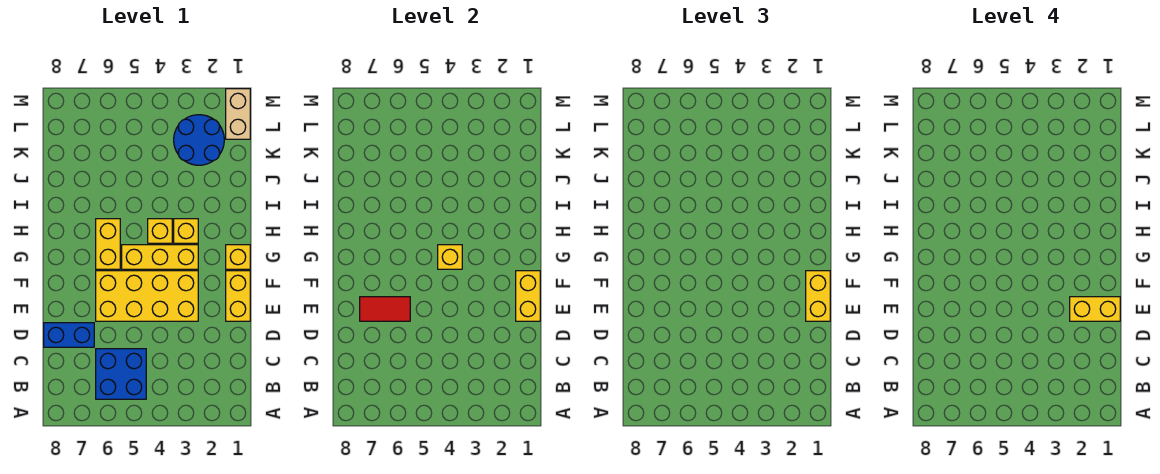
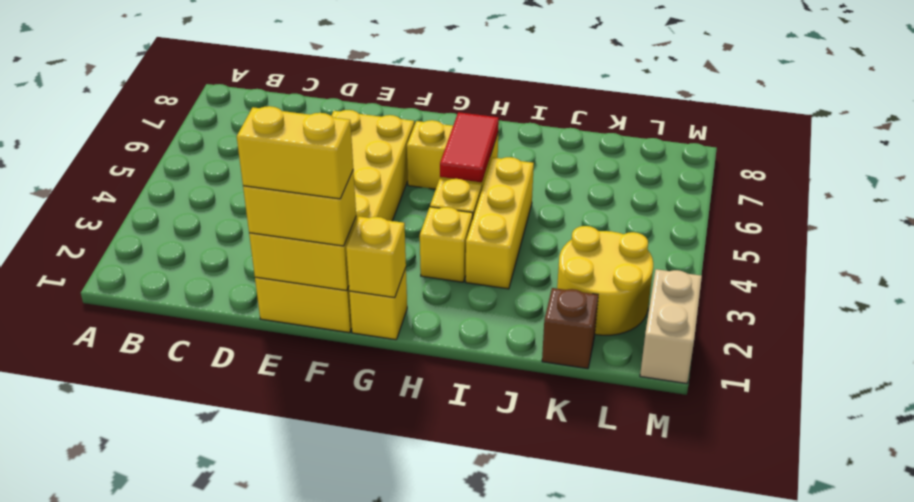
blue brick B5:C6 level 1 -> none
blue brick D7:D8 level 1 -> none
yellow brick E1:E2 level 4 -> yellow brick E1:F1 level 4
red tile E6:E7 level 2 -> red tile H5:H6 level 2
yellow brick G3:G5 level 1 -> yellow brick I3:I5 level 1
yellow brick G4 level 2 -> yellow brick G1 level 2
none -> brown brick K1 level 1
blue round brick K2:L3 level 1 -> yellow round brick K2:L3 level 1
tan brick L1:M1 level 1 -> tan brick M1:M2 level 1

